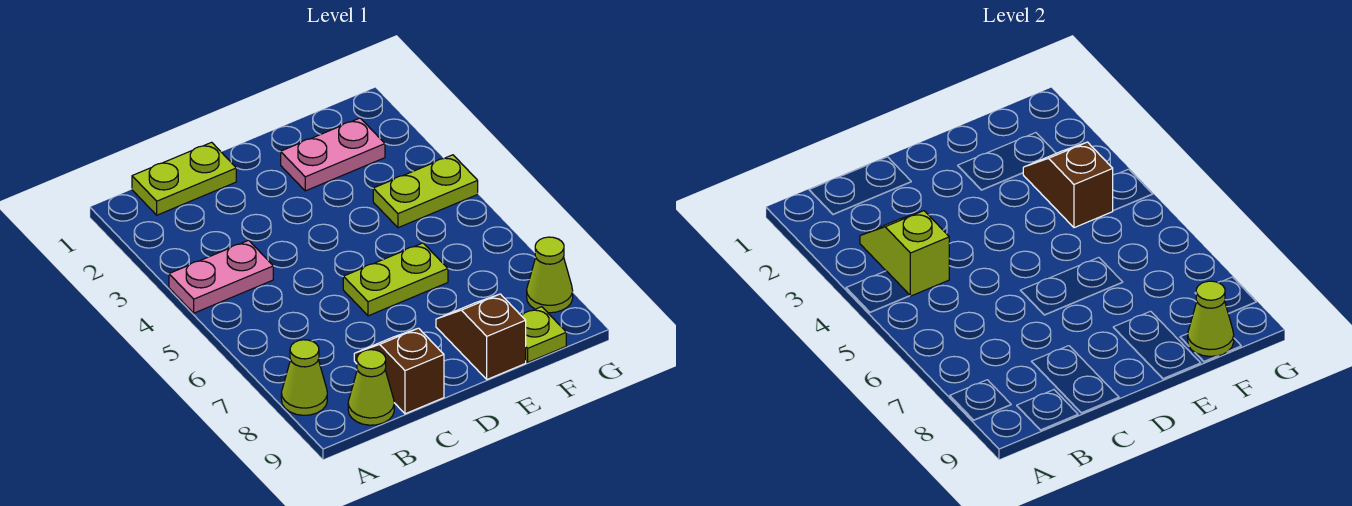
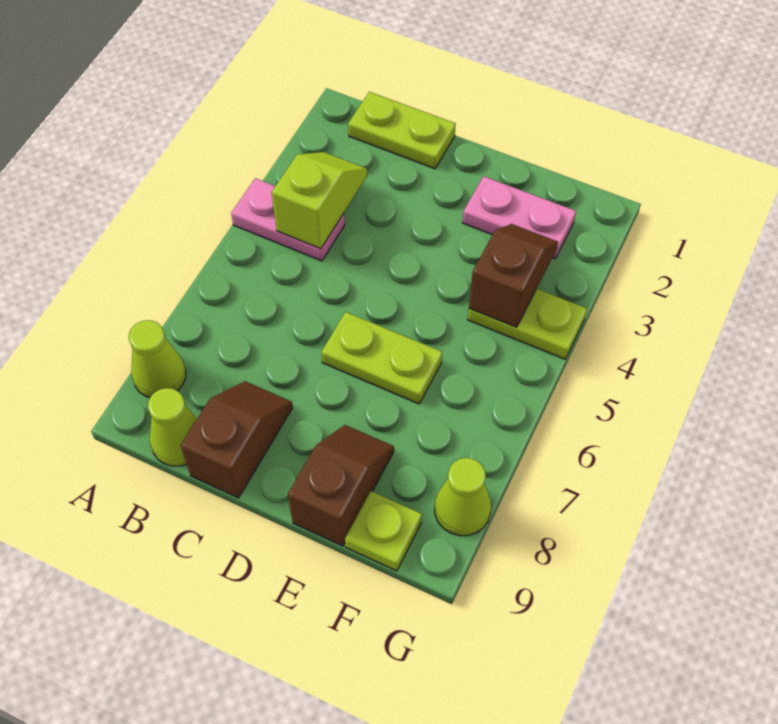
lime cone F9 level 2 -> none

